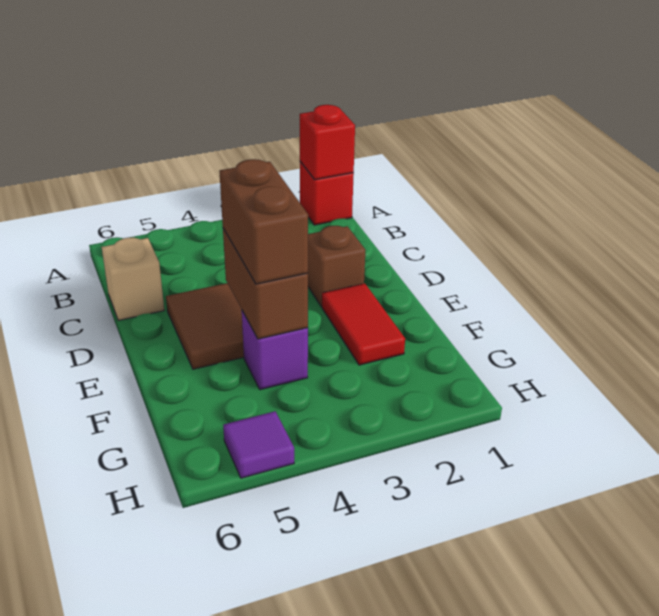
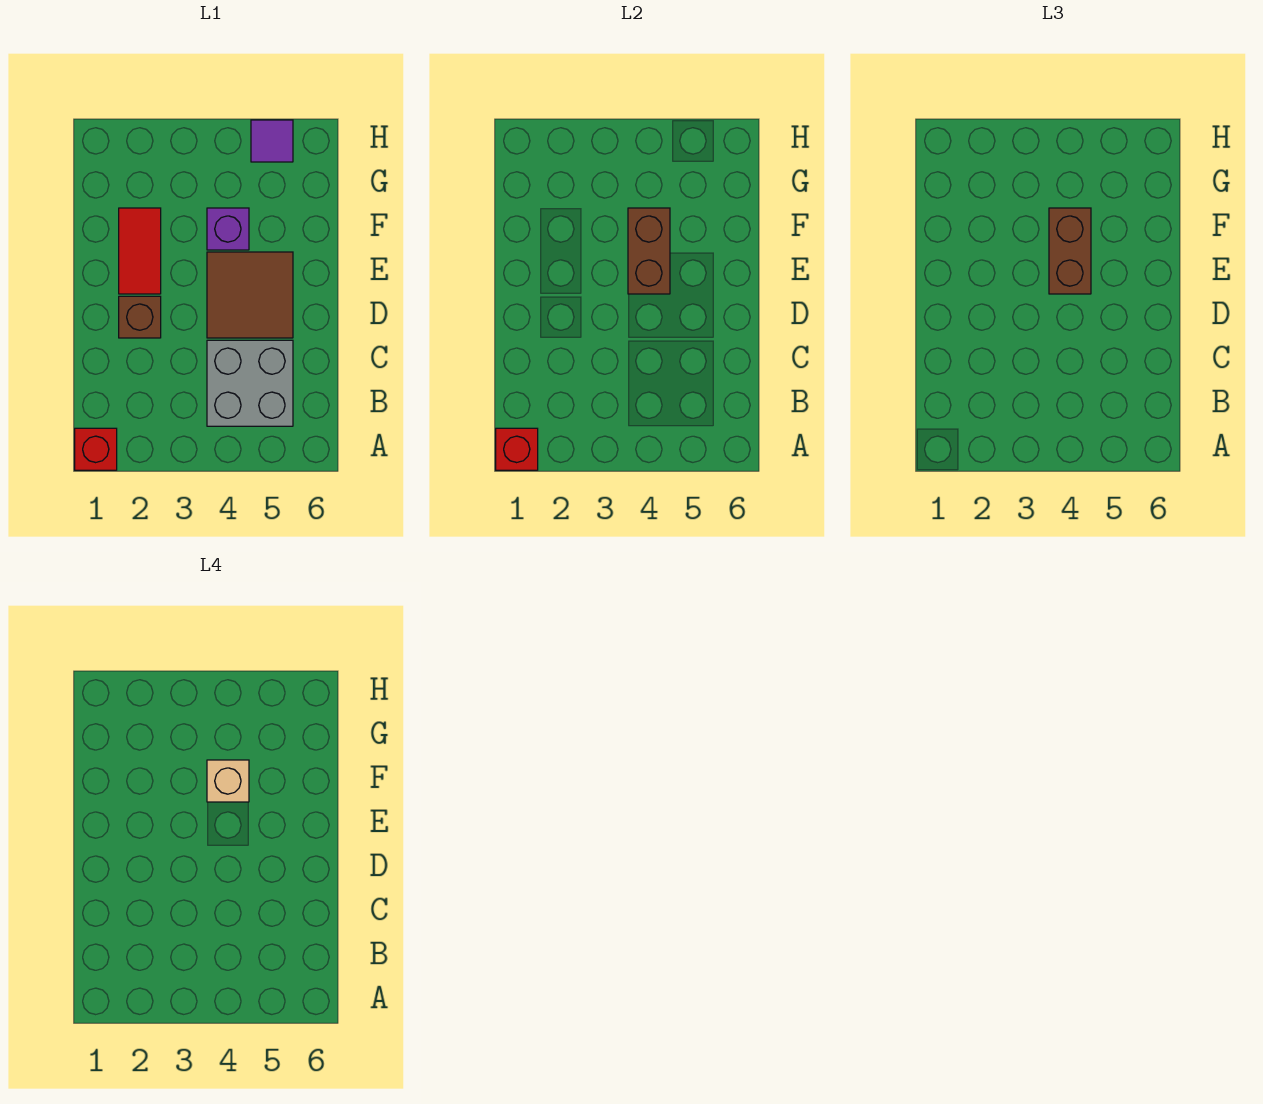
none -> grey brick B4:C5 level 1
tan brick C6 level 1 -> tan brick F4 level 4

